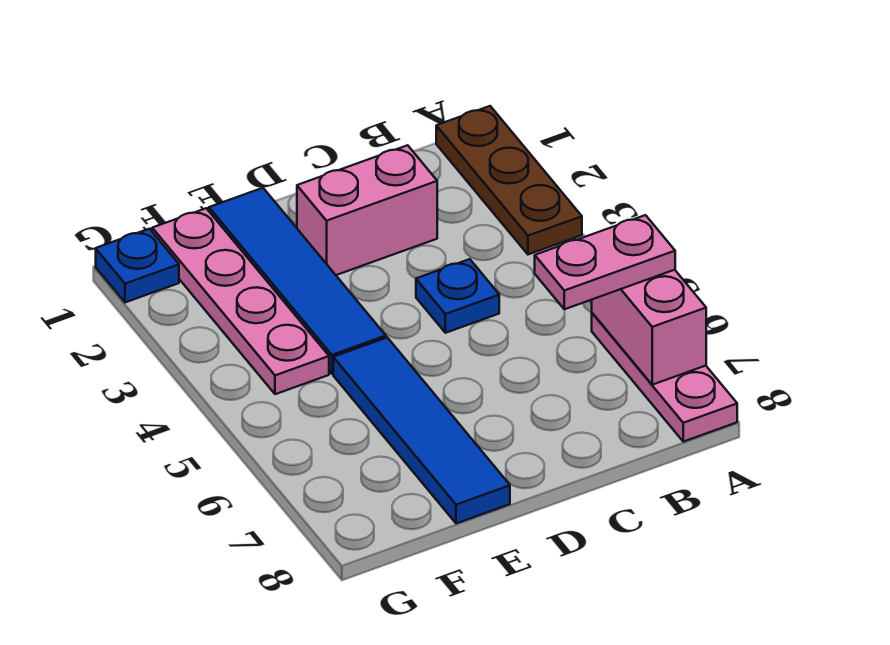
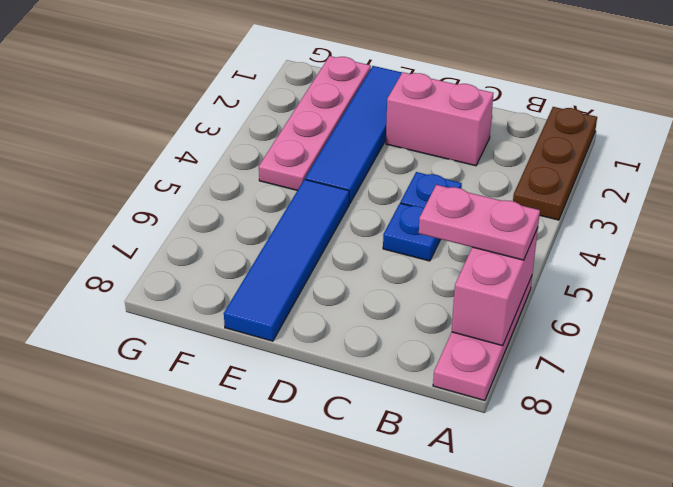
blue plate G1 level 1 -> blue plate C5 level 1

